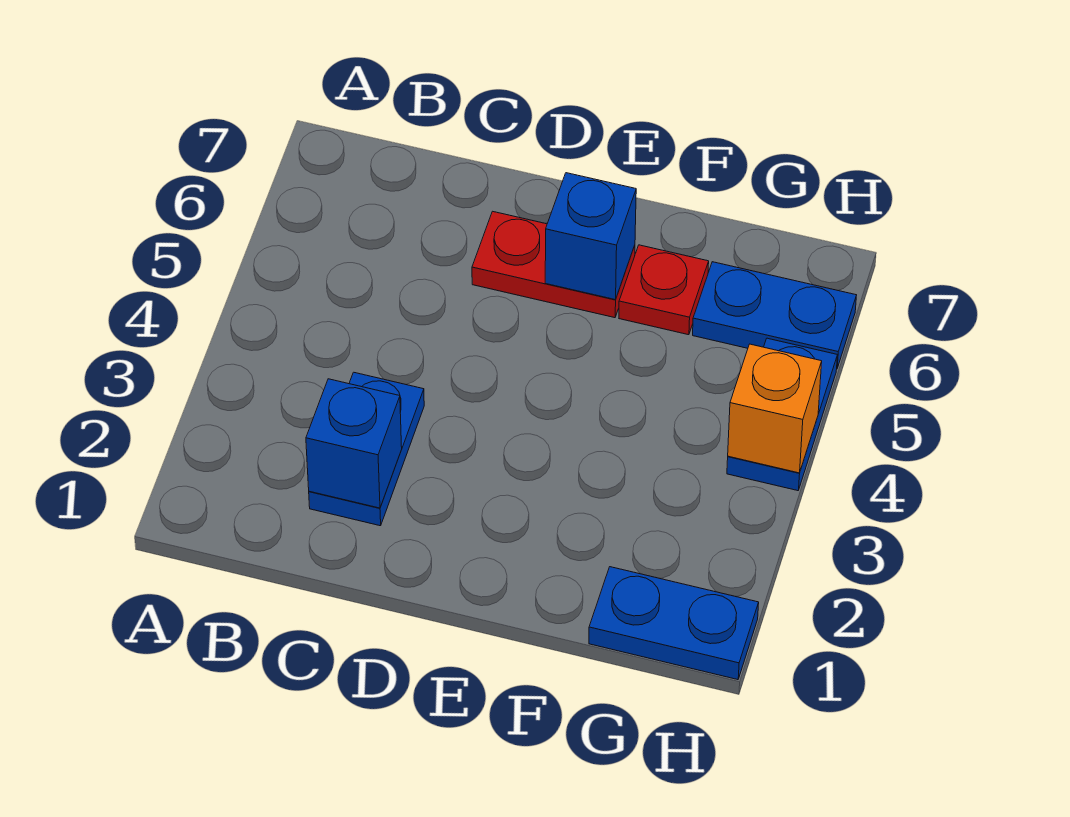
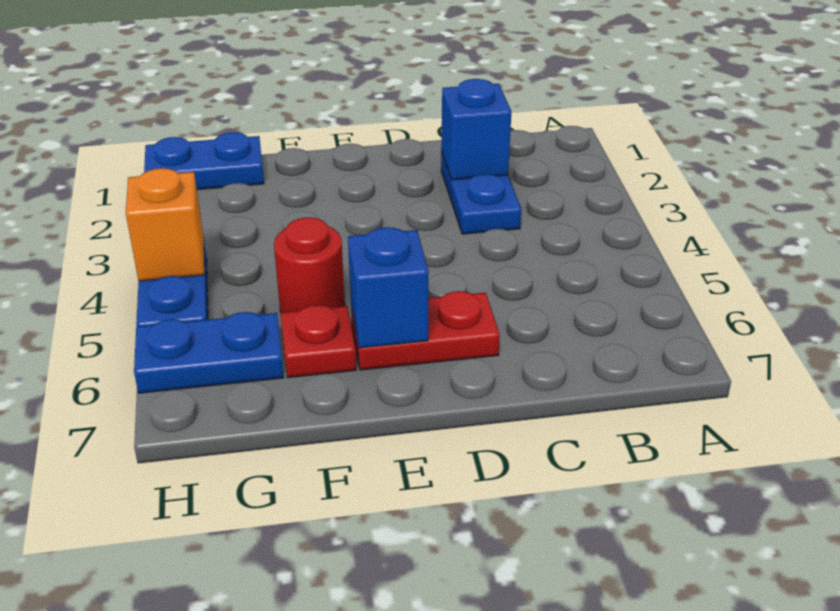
none -> red round brick F5 level 1

